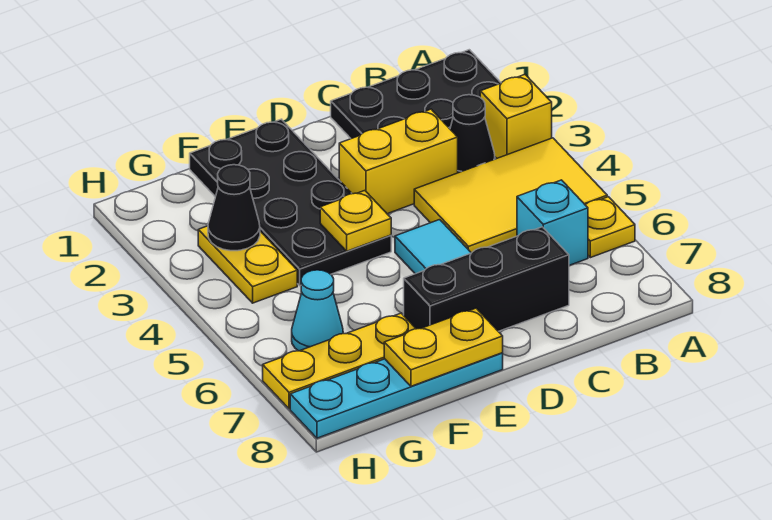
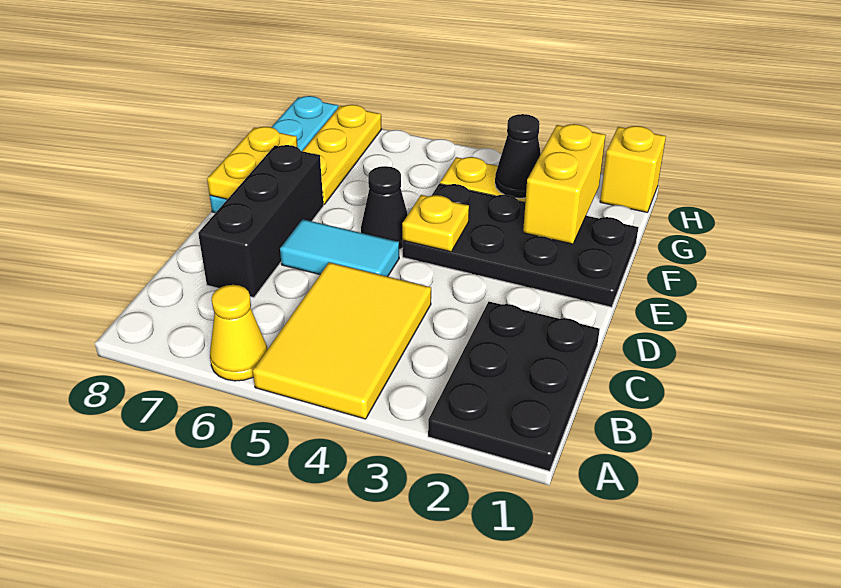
yellow brick A3 level 1 -> yellow brick H1 level 1
yellow plate A6 level 1 -> yellow cone A6 level 1
black cone B3 level 1 -> black cone E5 level 1
cyan brick B6 level 1 -> none
yellow brick C3:D3 level 1 -> yellow brick F2:G2 level 2
cyan cone G6 level 1 -> none

